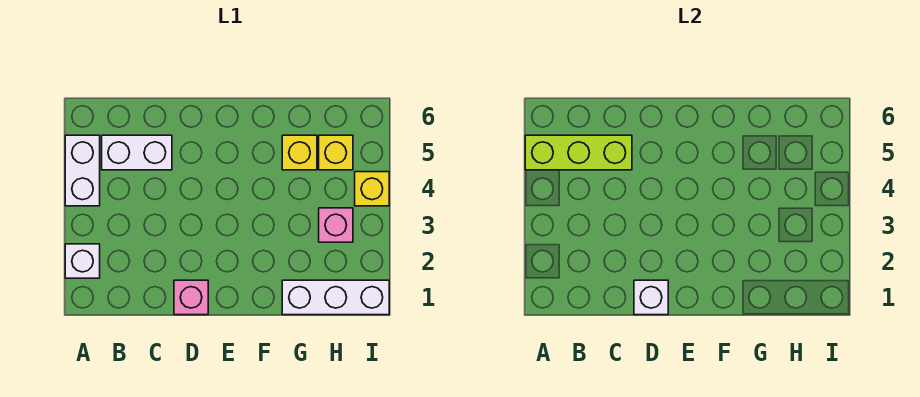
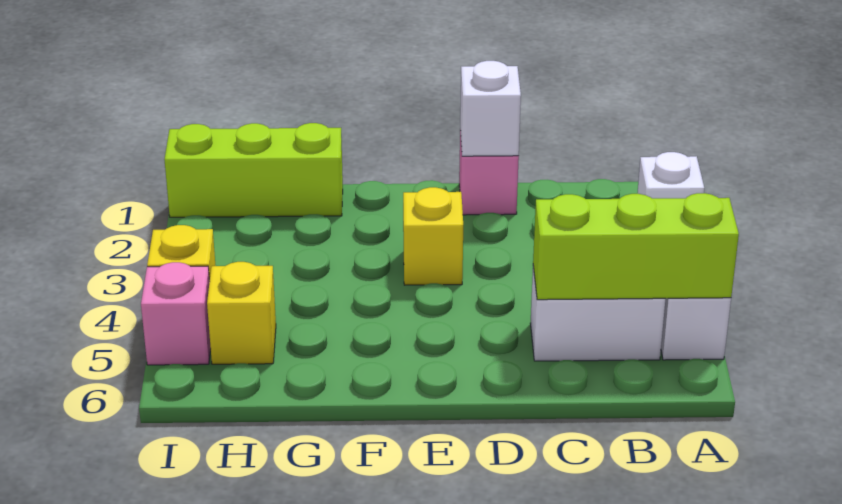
white brick G1:I1 level 1 -> lime brick G1:I1 level 1
yellow brick G5 level 1 -> yellow brick E3 level 1
pink brick H3 level 1 -> pink brick I5 level 1

